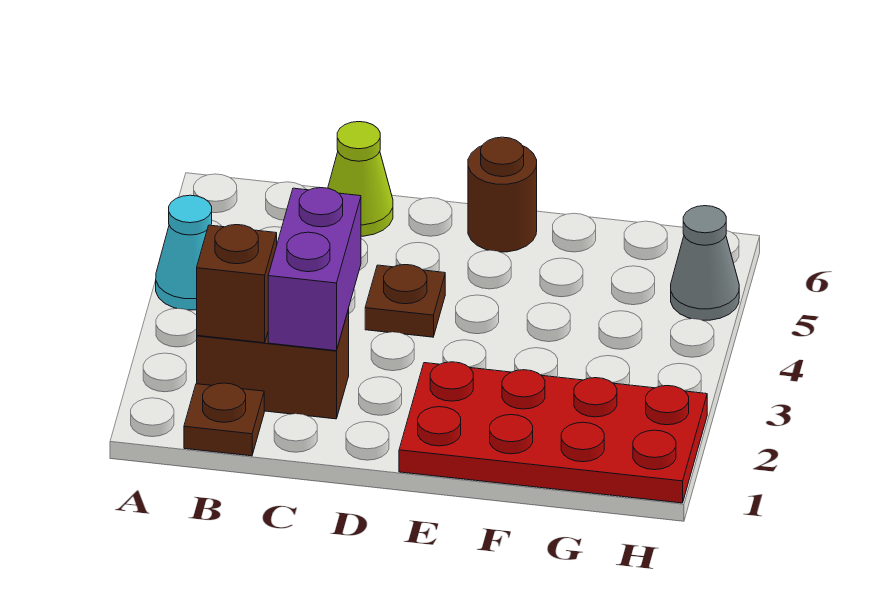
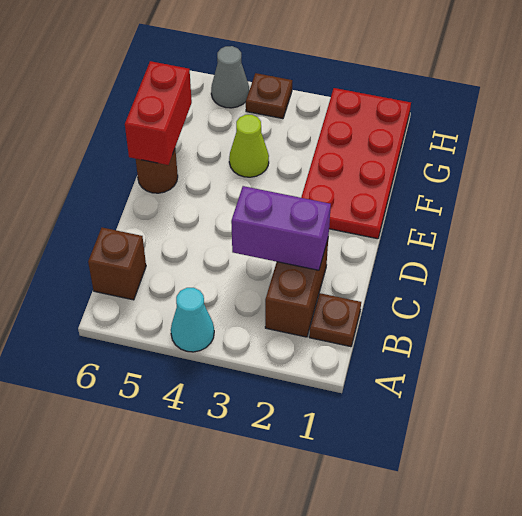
brown brick B2 level 2 -> brown brick B6 level 1
lime cone C6 level 1 -> lime cone F4 level 1
brown plate D4 level 1 -> brown plate H4 level 1
none -> red brick E6:F6 level 2

